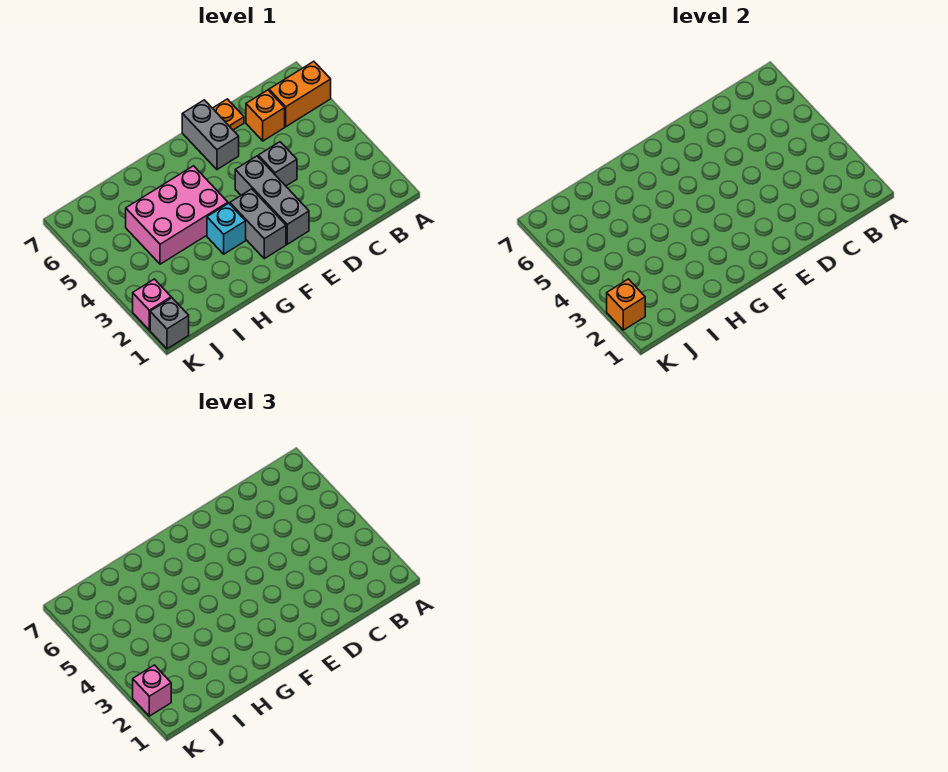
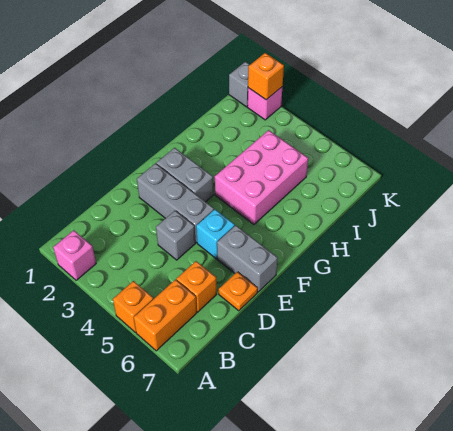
none -> orange brick A5 level 1
cyan brick G3 level 1 -> cyan brick E5 level 1
pink brick K2 level 3 -> pink brick A2 level 1

